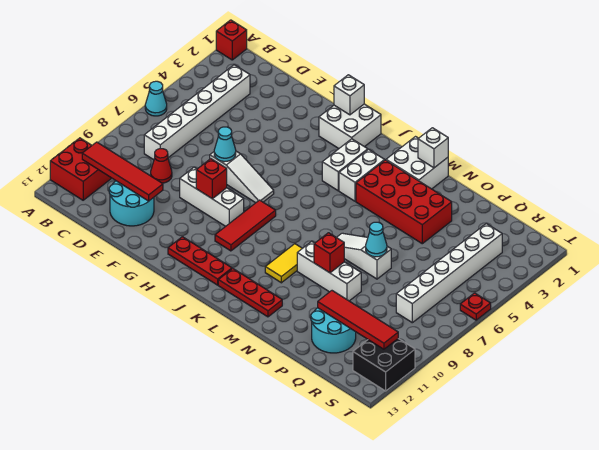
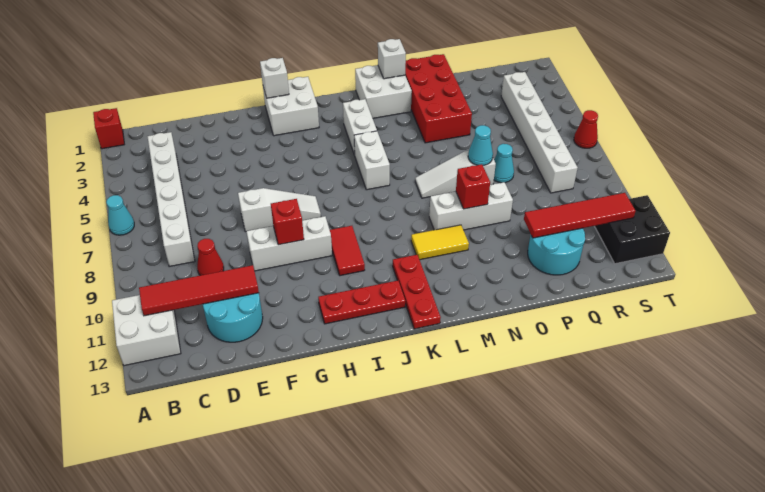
red brick A11:B12 level 1 -> white brick A11:B12 level 1
cyan cone F7 level 2 -> cyan cone P7 level 1
red tile I8:I10 level 1 -> red tile I9:I10 level 1
white brick J3:J4 level 1 -> white brick K5:K6 level 1
red plate K12:M12 level 1 -> red plate K11:K13 level 1
red brick L3:O4 level 1 -> red brick N1:O4 level 1
yellow tile L9:L10 level 1 -> yellow tile L10:M10 level 1
red plate T6 level 1 -> red cone T6 level 1

